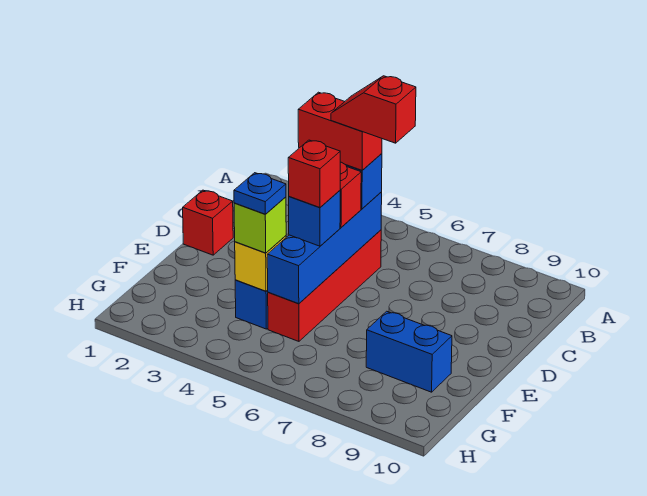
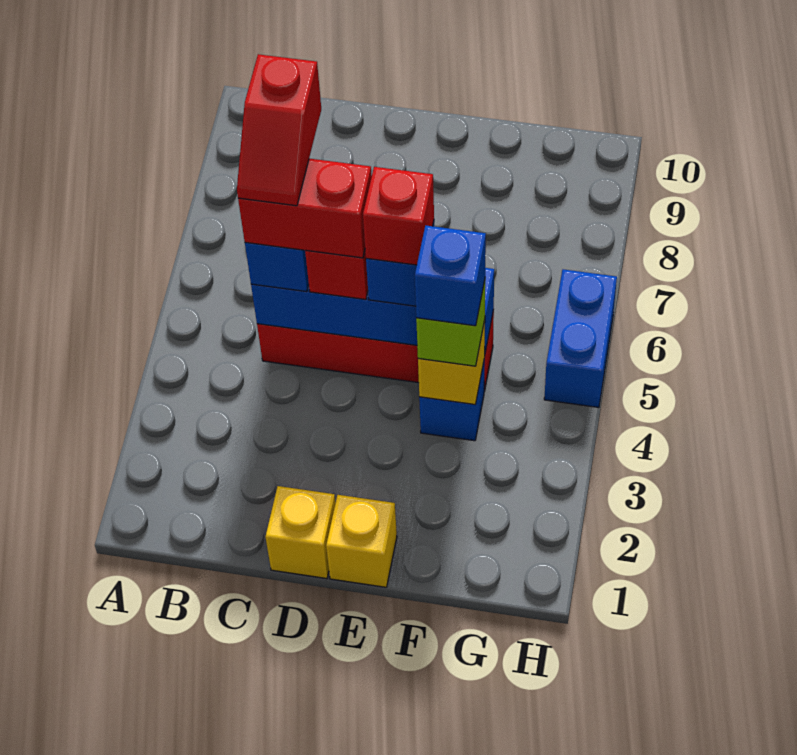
red brick C4:C5 level 4 -> red brick C5:D5 level 4
red brick D1 level 1 -> yellow brick D1 level 1
none -> yellow brick E1 level 1
blue plate F4 level 4 -> blue brick F4 level 4
blue brick F8:F9 level 1 -> blue brick H5:H6 level 1

